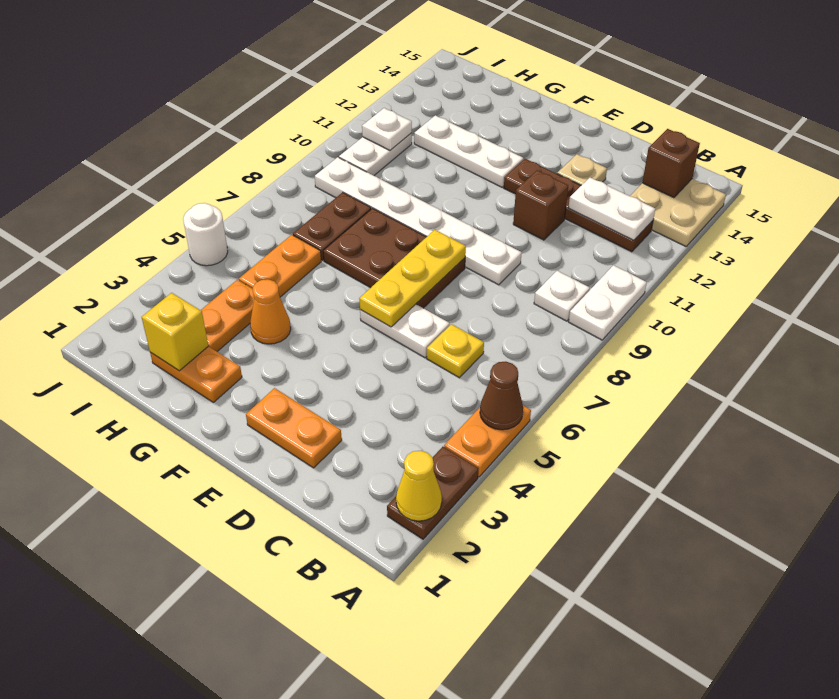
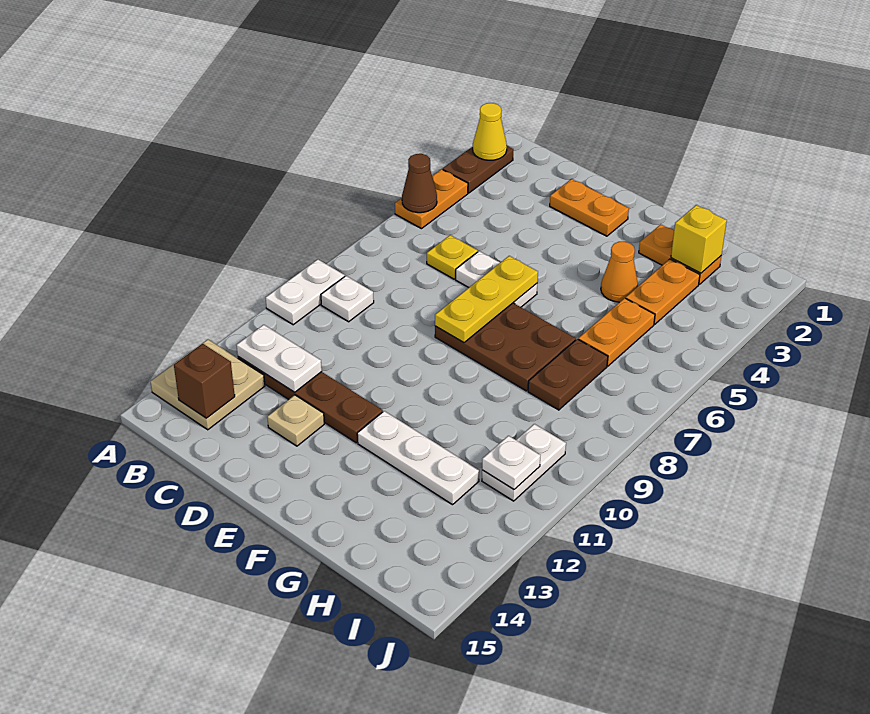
white plate D9:I9 level 1 -> none
brown brick D11 level 1 -> none
white round brick J5 level 1 -> none

